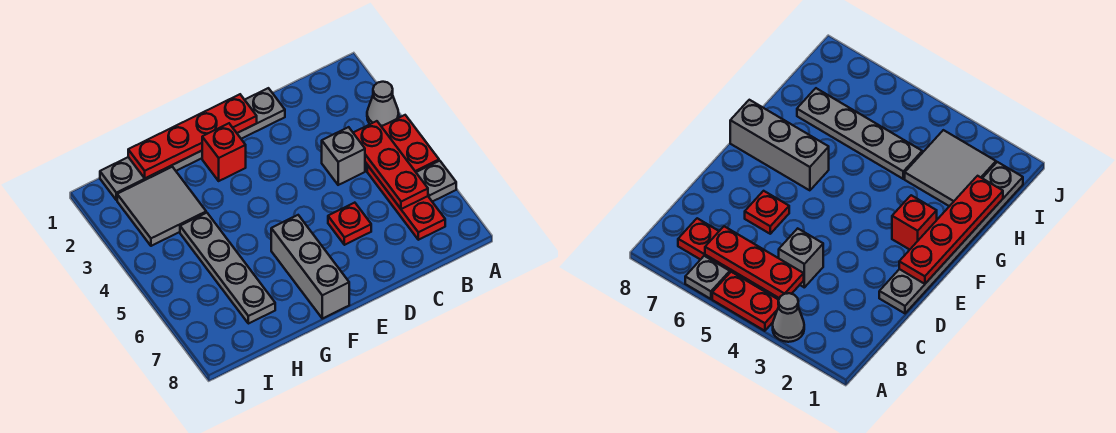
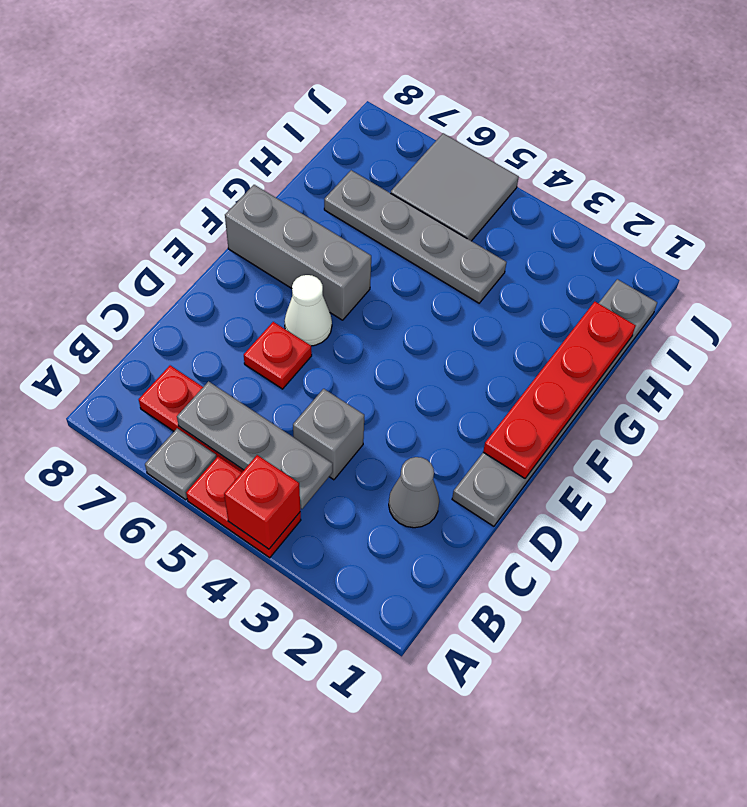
grey cone A3 level 1 -> grey cone C2 level 1
red plate B4:B6 level 2 -> grey plate B4:B6 level 2
none -> white cone E6 level 1
red brick F2 level 1 -> red brick A4 level 2
grey tile H2:I3 level 1 -> grey tile I5:J6 level 1

